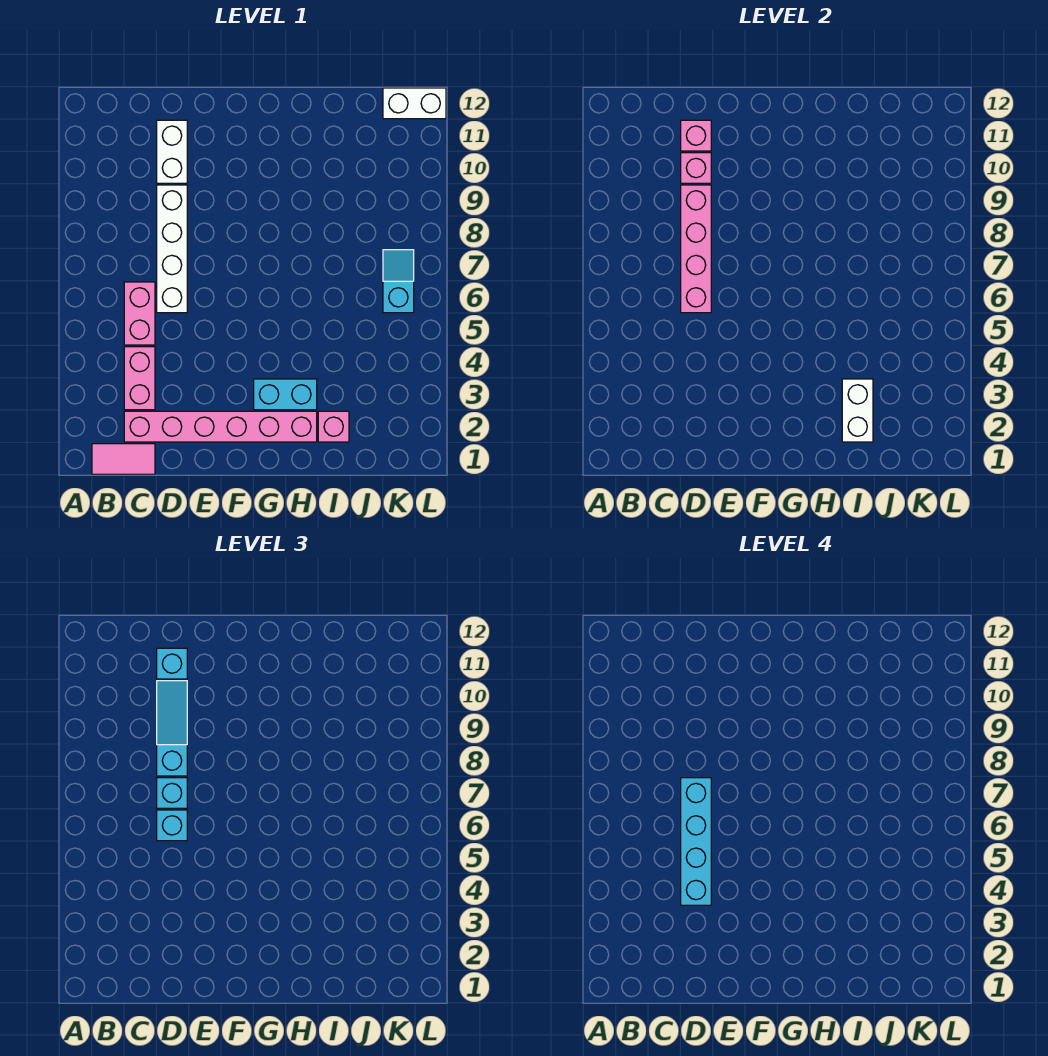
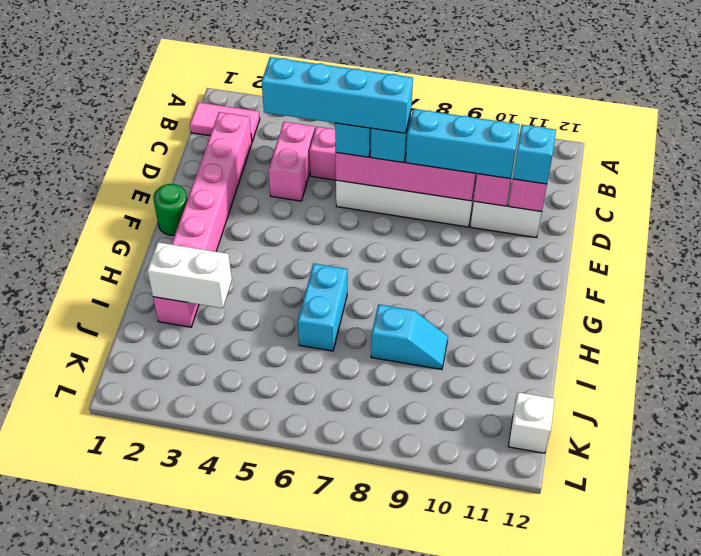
pink tile B1:C1 level 1 -> pink tile B1:B2 level 1
pink brick C3:C4 level 1 -> pink brick C4:D4 level 1
cyan slope D8:D10 level 3 top 8 -> cyan brick D8:D10 level 3
none -> green round brick F1 level 1
cyan brick G3:H3 level 1 -> cyan brick H6:I6 level 1
cyan slope K6:K7 level 1 top 6 -> cyan slope I8:I9 level 1 top 8
white brick K12:L12 level 1 -> white brick K12 level 1

